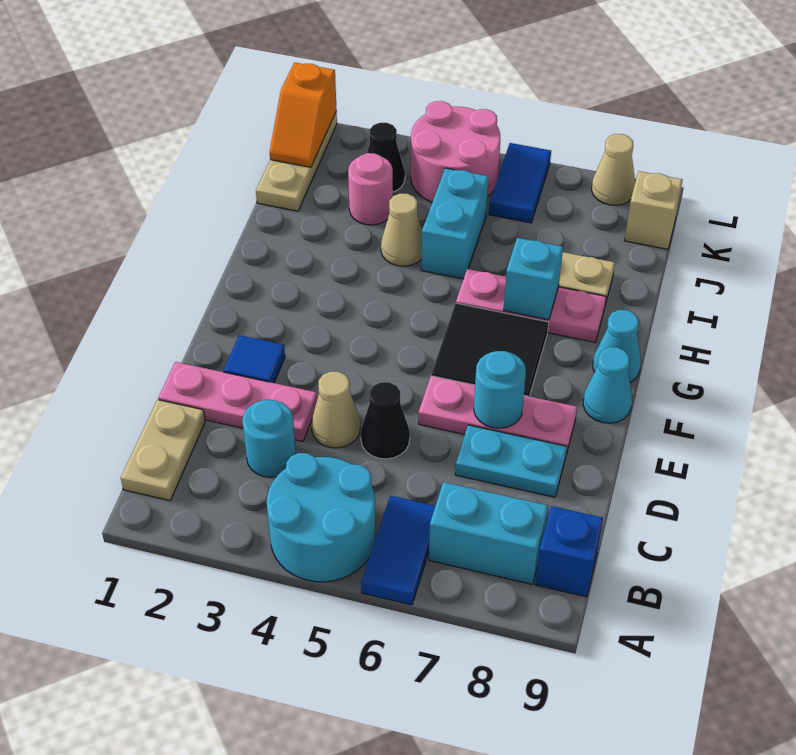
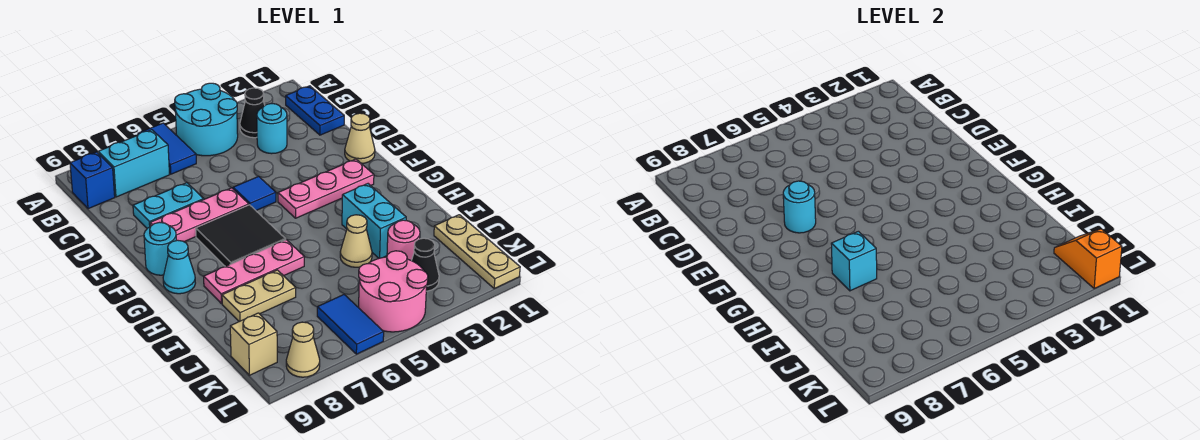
tan plate B1:C1 level 1 -> blue plate B1:C1 level 1
pink plate D1:D3 level 1 -> pink plate F2:F4 level 1
tan cone D4 level 1 -> tan cone E1 level 1
black cone D5 level 1 -> black cone B3 level 1
blue tile E2 level 1 -> blue tile E5 level 1
cyan cone F9 level 1 -> cyan round brick F9 level 1
cyan brick I5:J5 level 1 -> cyan brick H3:I3 level 1

